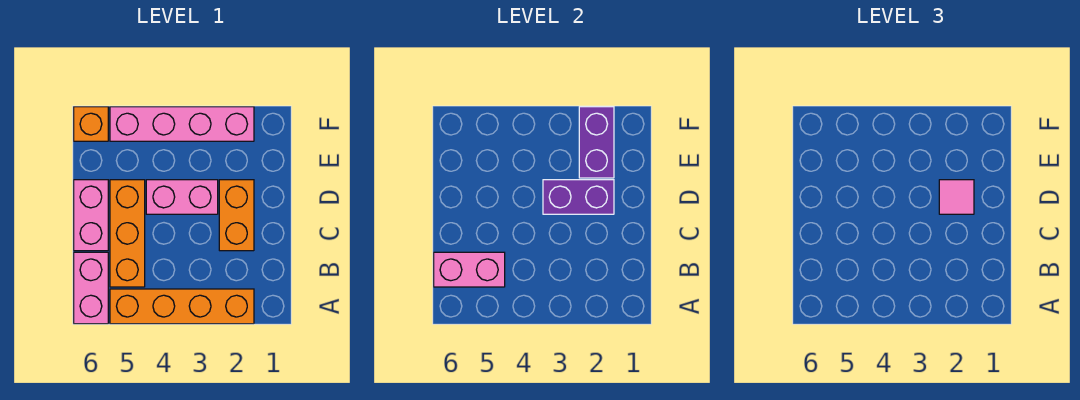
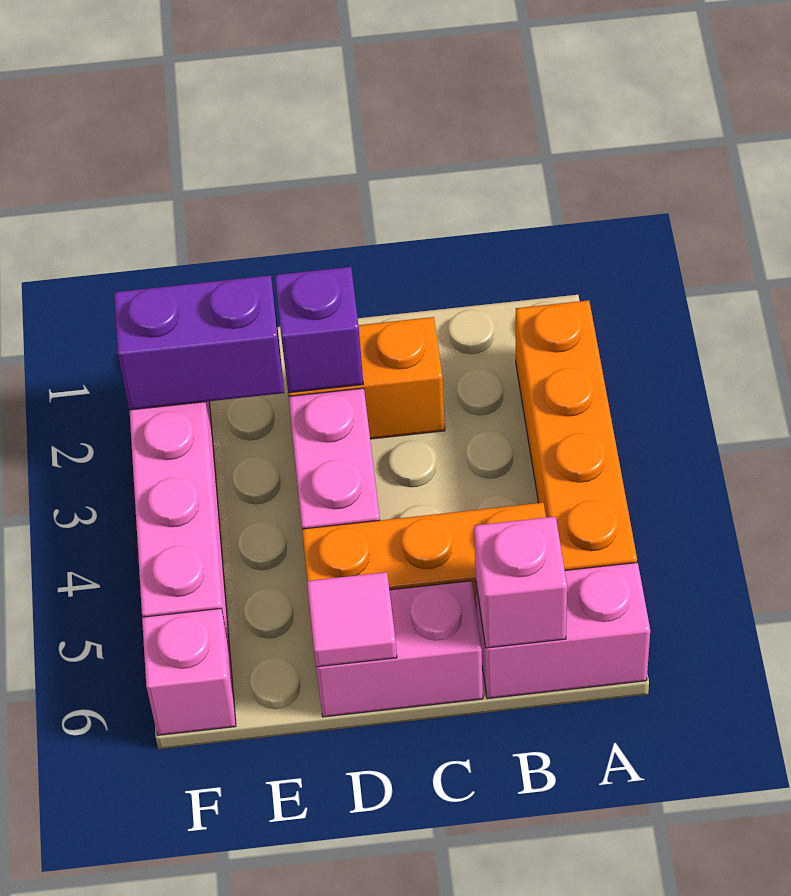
pink brick B5:B6 level 2 -> pink brick B6 level 2
purple brick D2:D3 level 2 -> purple brick D2 level 2
pink tile D2 level 3 -> pink tile D6 level 2
orange brick F6 level 1 -> pink brick F6 level 1

